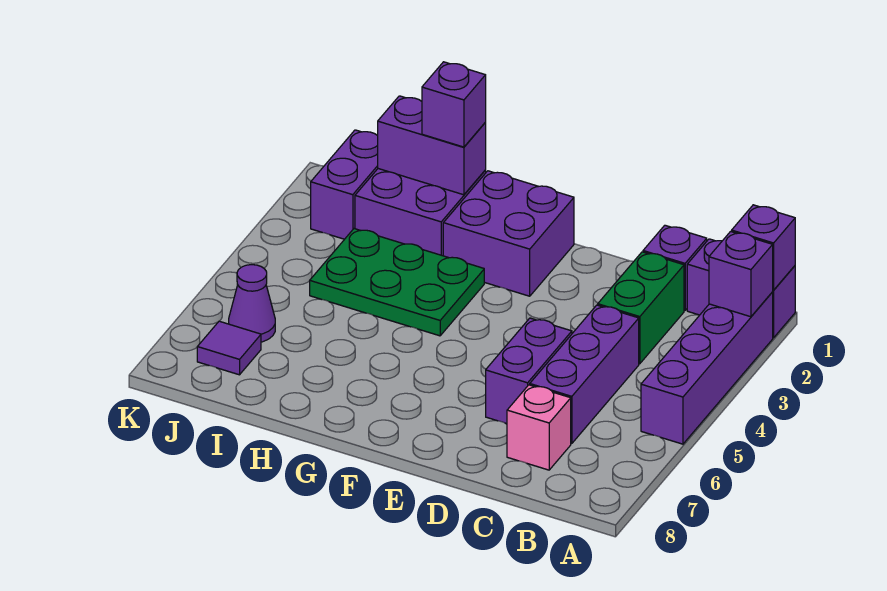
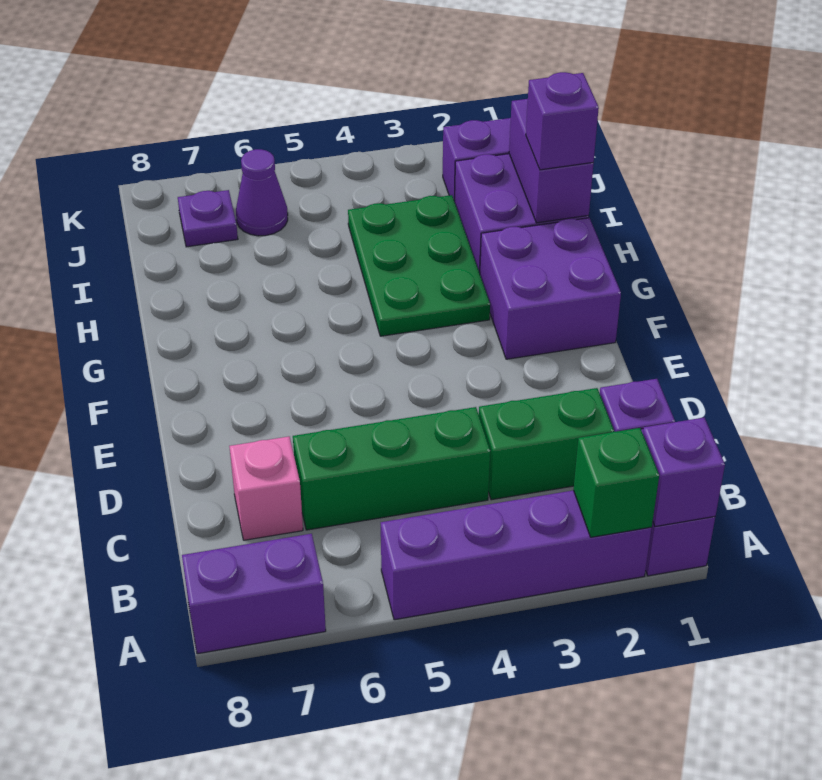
purple brick A2 level 2 -> green brick A2 level 2
purple brick C4:C6 level 1 -> green brick C4:C6 level 1
purple brick D5:D6 level 1 -> purple brick A7:A8 level 1
purple tile J7 level 1 -> purple plate J7 level 1

